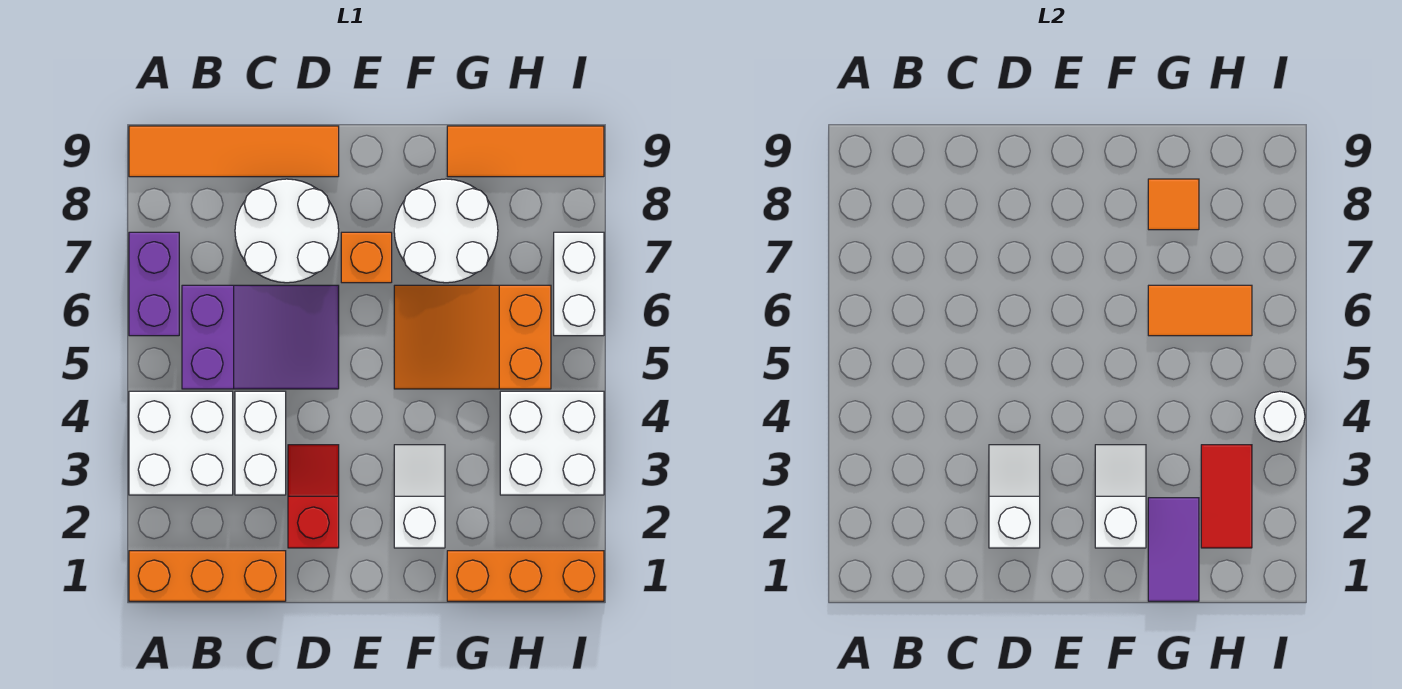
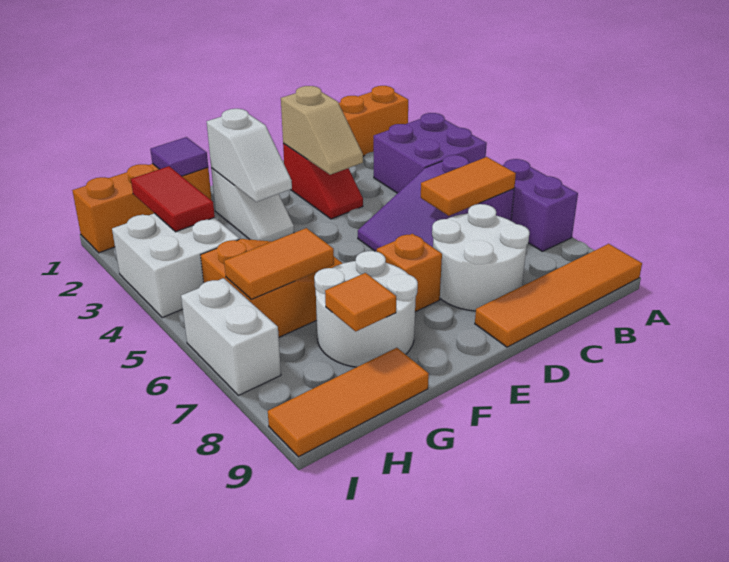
white brick A3:B4 level 1 -> purple brick A3:B4 level 1
none -> orange tile B6:C6 level 2
white brick C3:C4 level 1 -> none
white slope D2:D3 level 2 top 2 -> tan slope D2:D3 level 2 top 2
purple tile G1:G2 level 2 -> purple tile G1 level 2
white round brick I4 level 2 -> none

